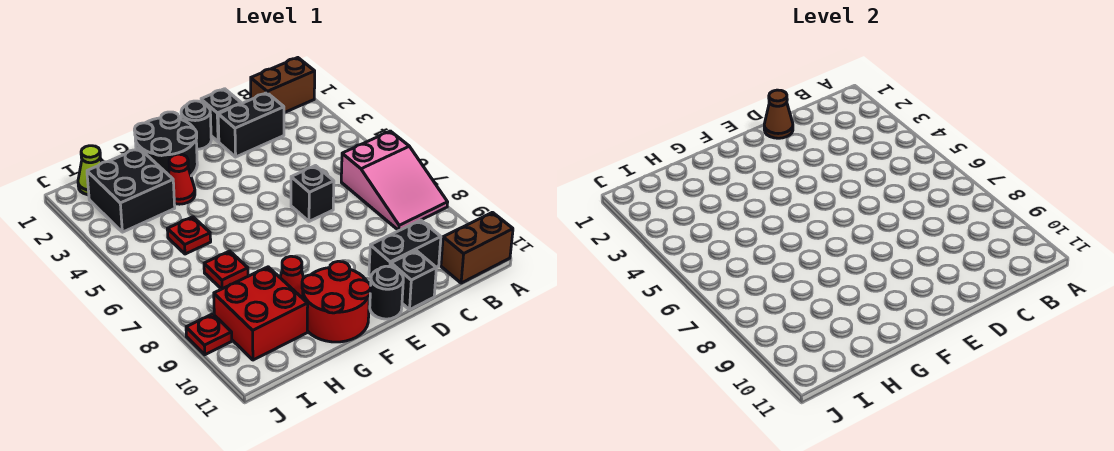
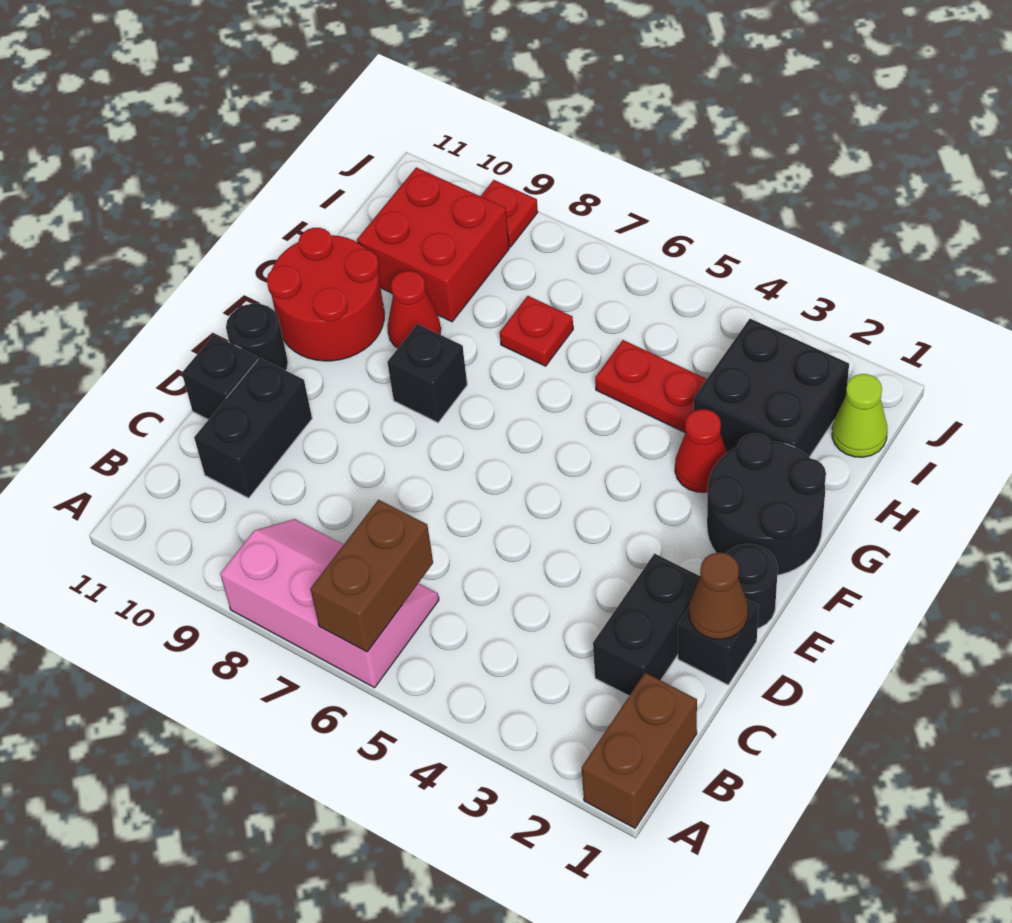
pink slope A6:B8 level 1 top 6 -> pink slope A6:B8 level 1 top A
brown brick A11:B11 level 1 -> brown brick A6:B6 level 2
black brick D6 level 1 -> black brick F8 level 1
red plate H5 level 1 -> red plate H4:H5 level 1

